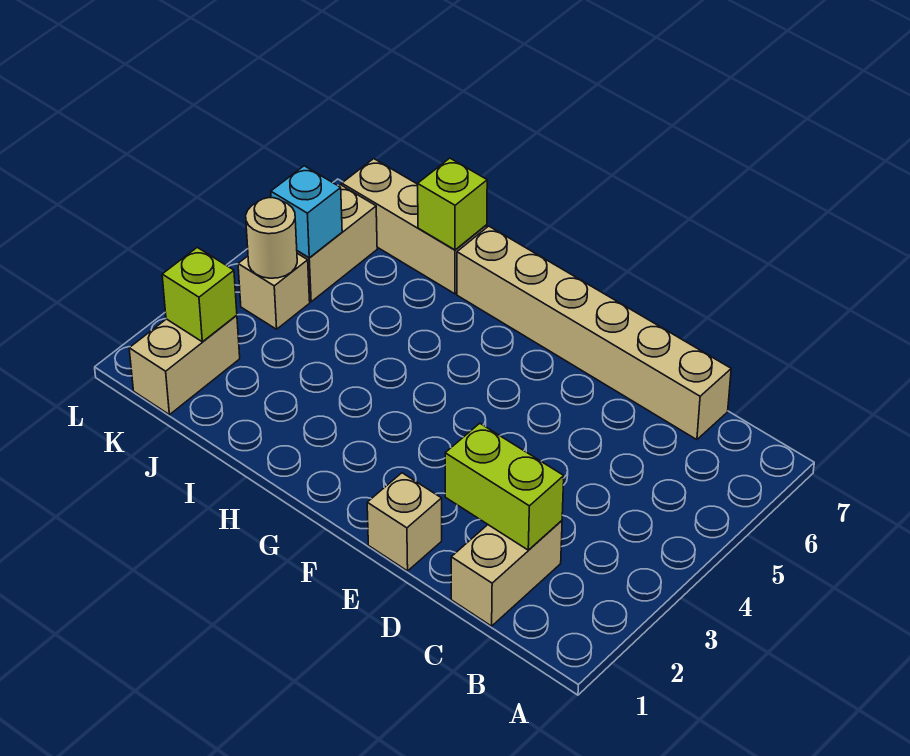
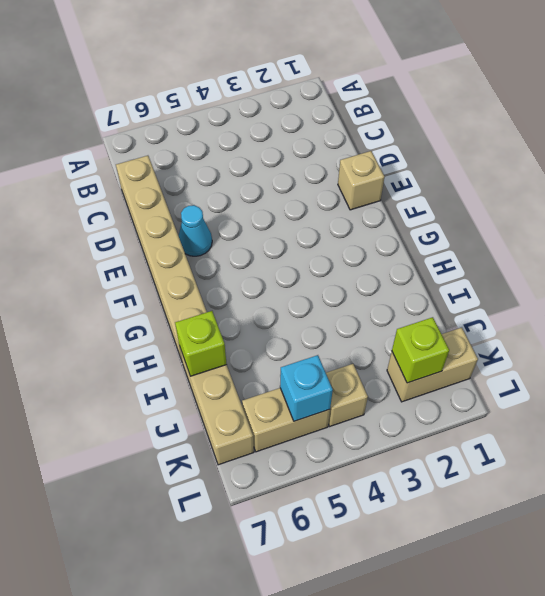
tan brick C1:C2 level 1 -> none
lime brick C2:D2 level 2 -> none
none -> cyan cone E6 level 1
tan round brick K4 level 2 -> none

